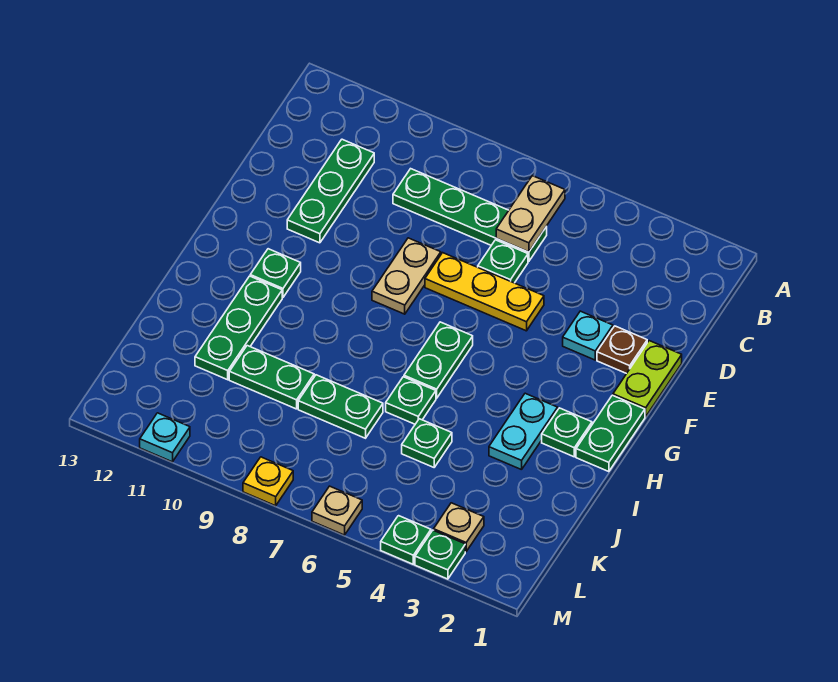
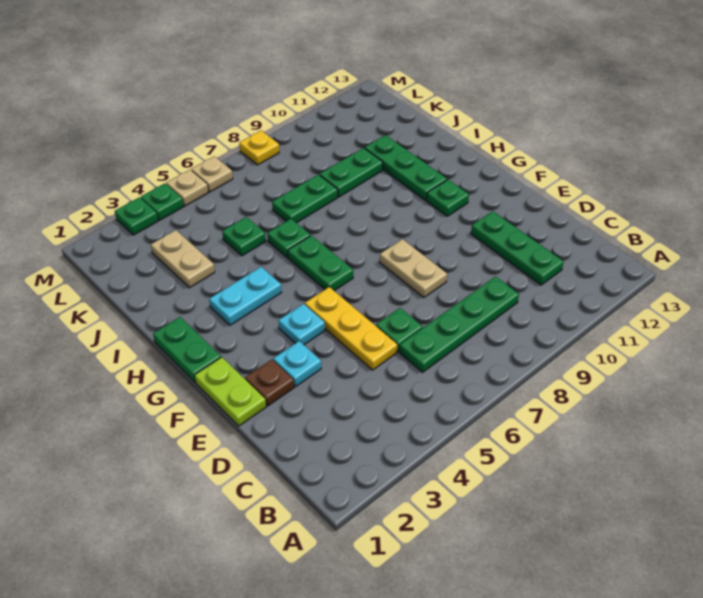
tan plate B6:C6 level 2 -> tan plate J3:K3 level 1
yellow plate E5:E7 level 1 -> yellow plate D5:F5 level 1
green plate H2 level 1 -> none
cyan plate H3:I3 level 1 -> cyan plate H3:H4 level 1
tan plate L3 level 1 -> tan plate M5 level 1
cyan plate M11 level 1 -> cyan plate F4 level 1

